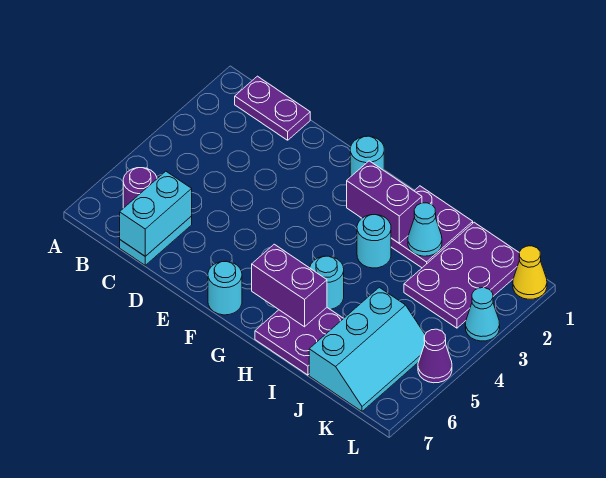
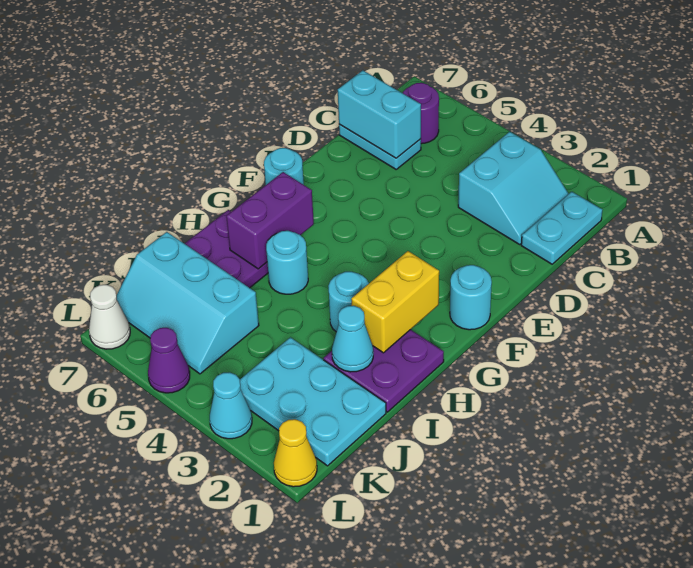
purple plate B1:C1 level 1 -> cyan plate B1:C1 level 1
none -> cyan slope B2:C3 level 1 top 3
purple brick G2:H2 level 2 -> yellow brick G2:H2 level 2
purple plate J1:K3 level 1 -> cyan plate J1:K3 level 1
none -> white cone L7 level 1

